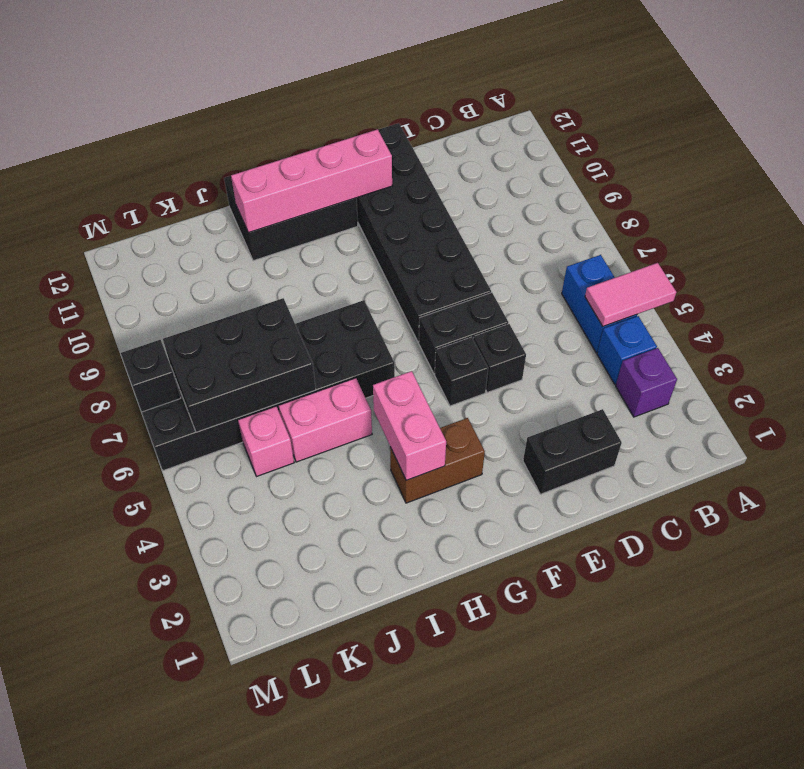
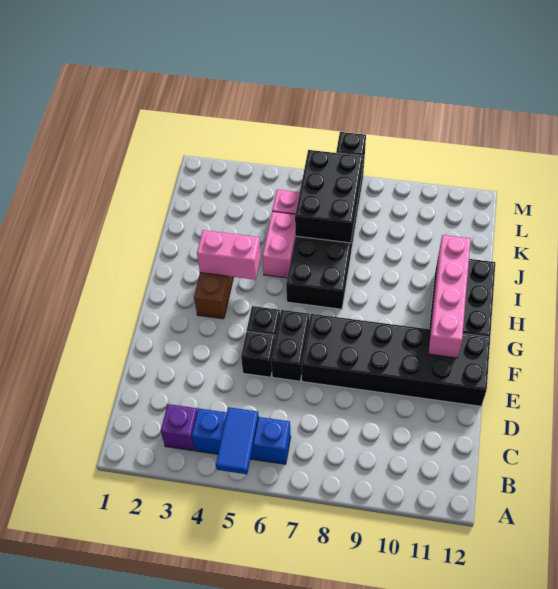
pink tile A5:B5 level 2 -> blue tile A5:B5 level 2
black brick D2:E2 level 1 -> none

